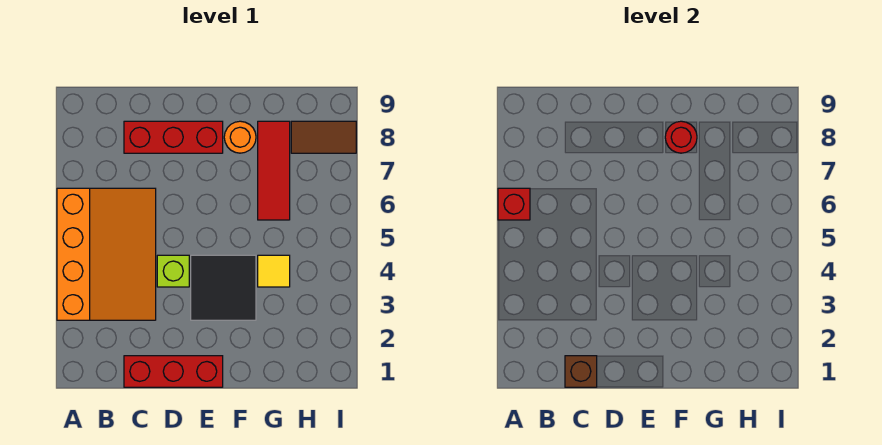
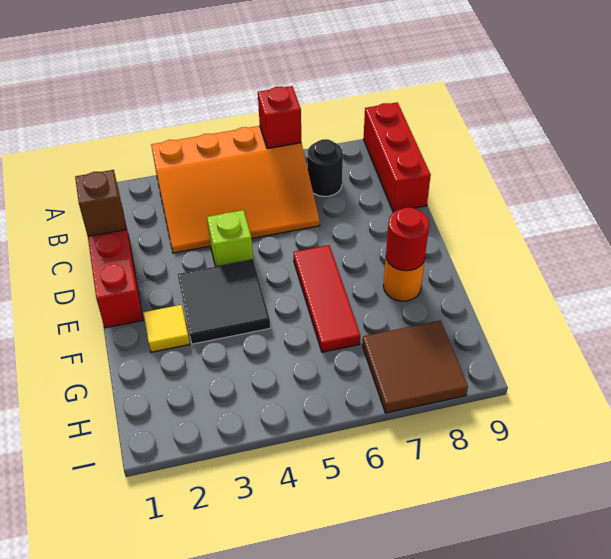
none -> black round brick B7 level 1
red brick C8:E8 level 1 -> red brick A9:C9 level 1
yellow tile G4 level 1 -> yellow tile F2 level 1
red tile G6:G8 level 1 -> red tile E6:G6 level 1
brown tile H8:I8 level 1 -> brown tile H7:I8 level 1

